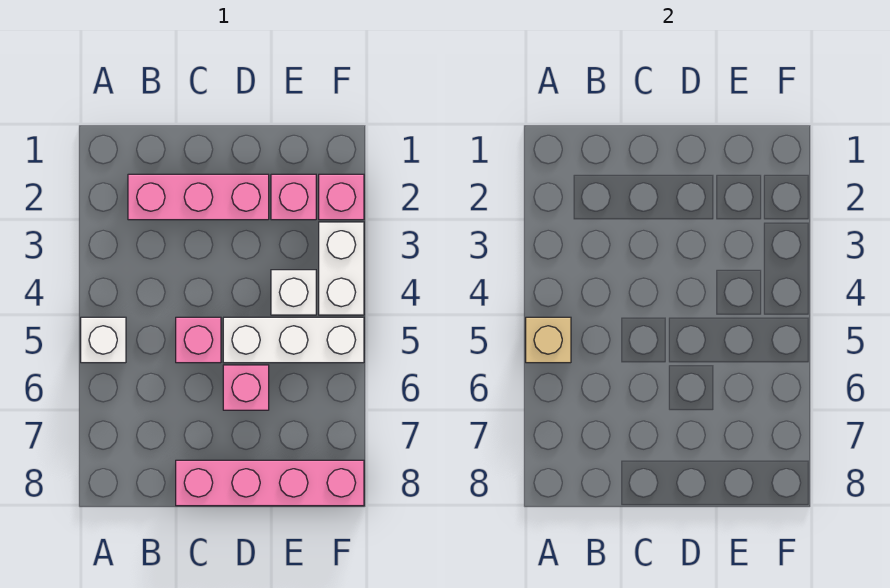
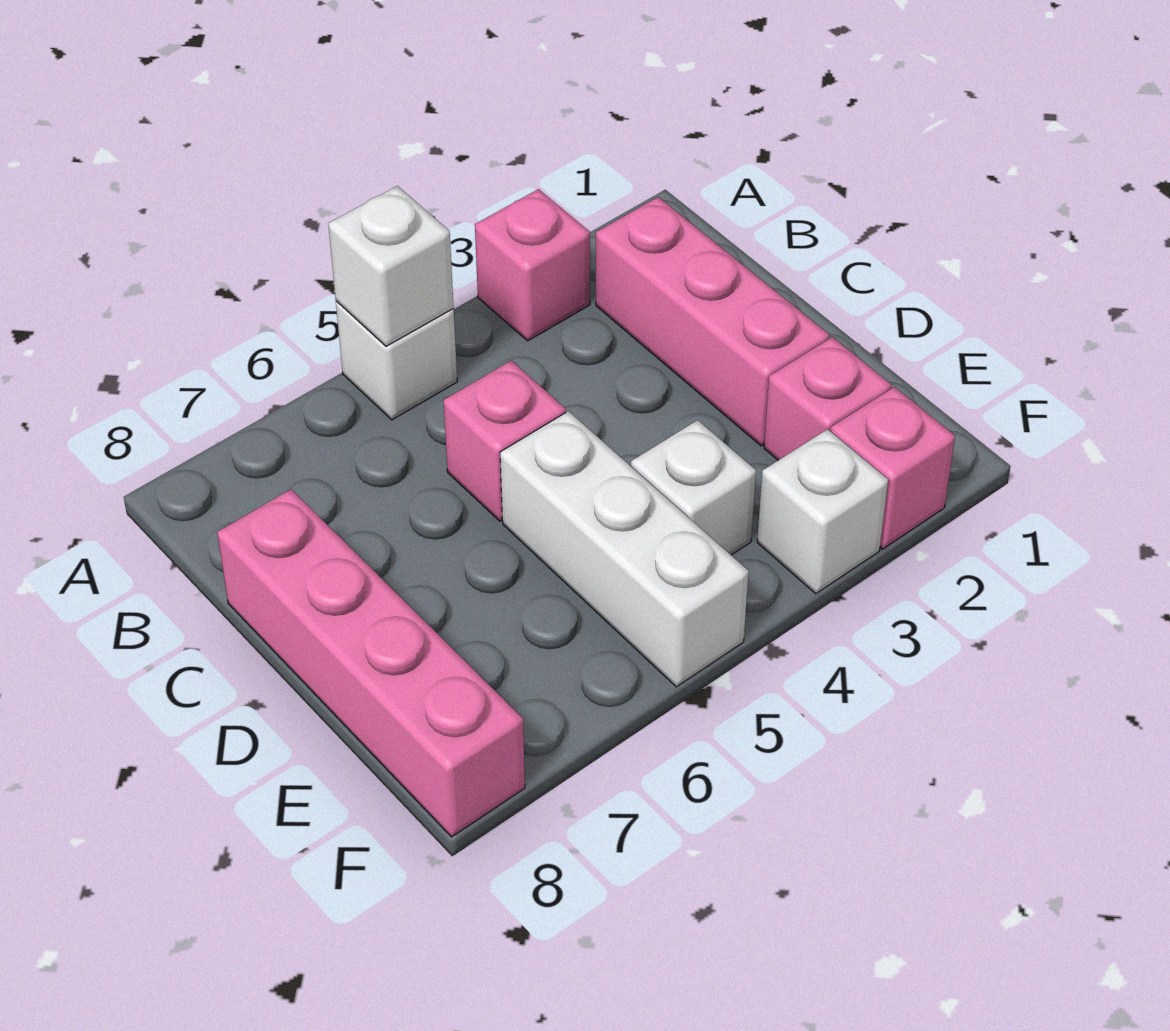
tan brick A5 level 2 -> white brick A5 level 2
pink brick D6 level 1 -> pink brick A3 level 1
white brick F3:F4 level 1 -> white brick F3 level 1

